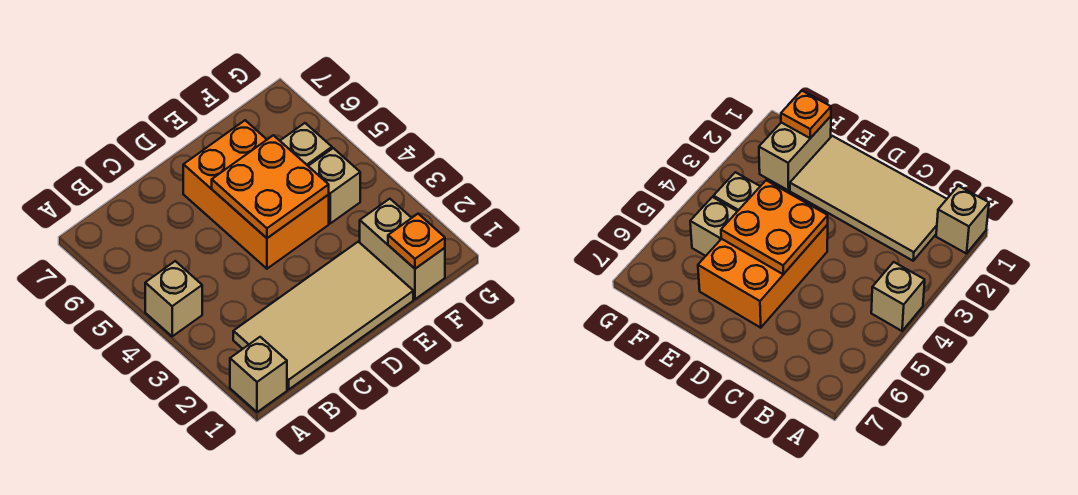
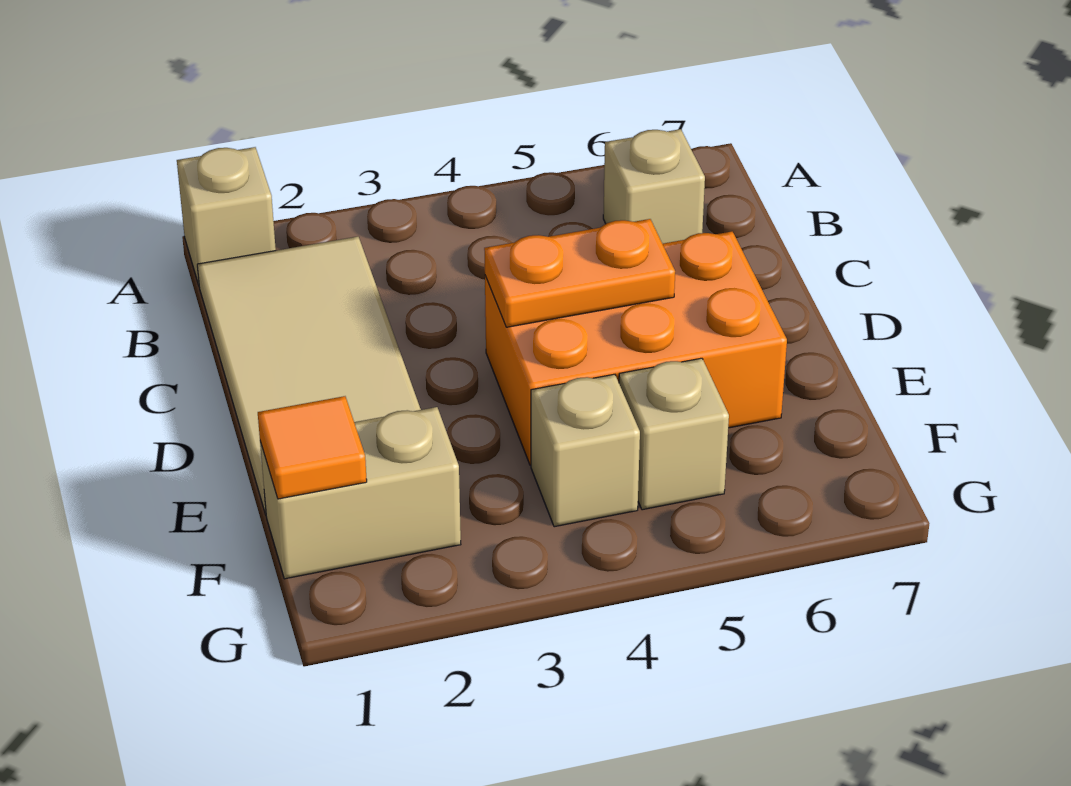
tan brick A4 level 1 -> tan brick B6 level 1
orange plate D4:E5 level 2 -> orange plate D4:D5 level 2
orange plate F1 level 2 -> orange tile F1 level 2

